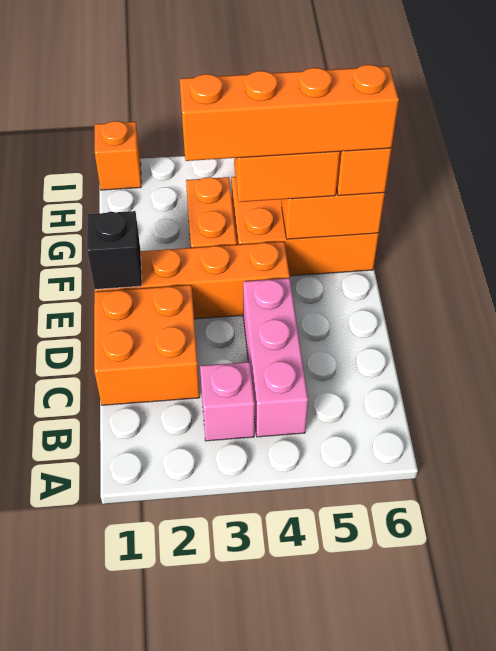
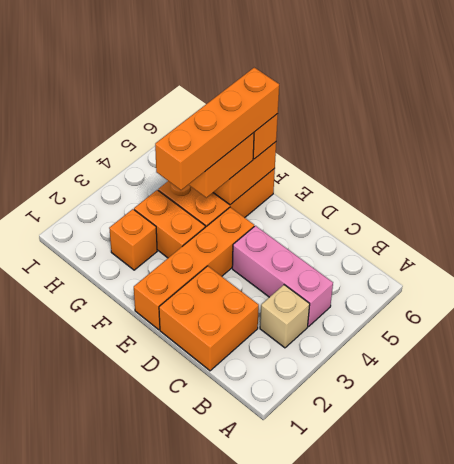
pink brick B3 level 1 -> tan brick B3 level 1
black brick E1 level 2 -> none
orange brick I1 level 1 -> orange brick G2 level 1

